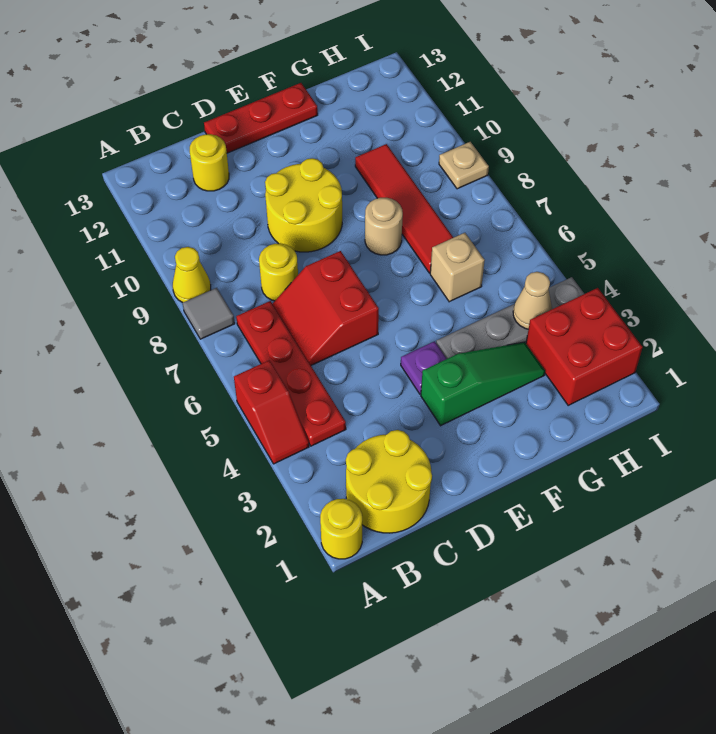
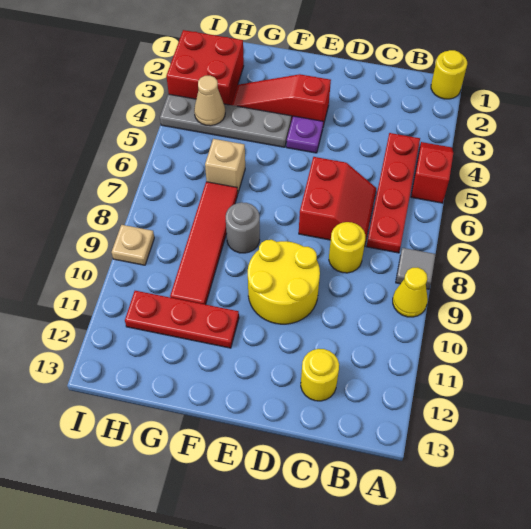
yellow round brick B1:C2 level 1 -> none
red plate D13:F13 level 1 -> red plate F11:H11 level 1
green slope E3:G3 level 1 top E -> red slope E3:G3 level 1 top E
tan round brick F8 level 1 -> grey round brick F8 level 1

